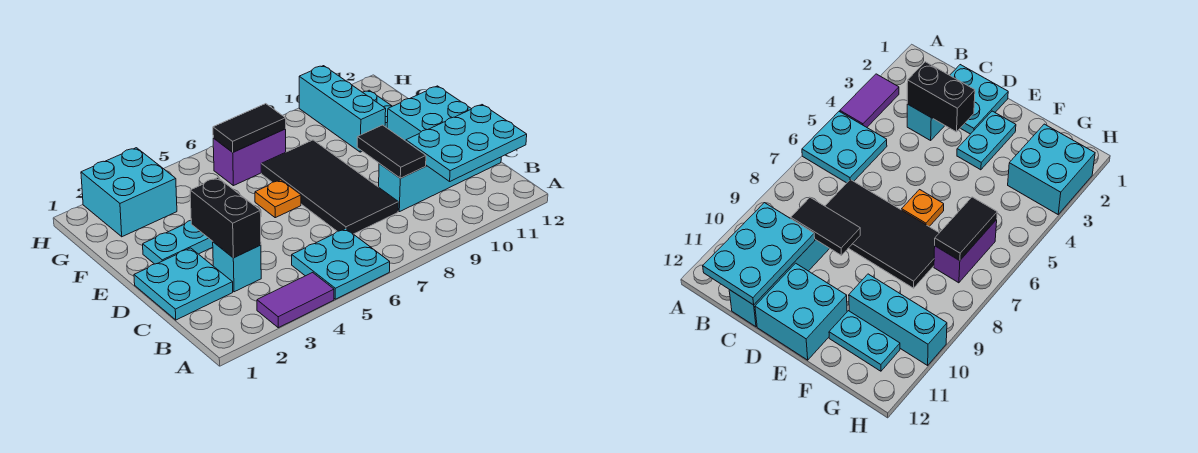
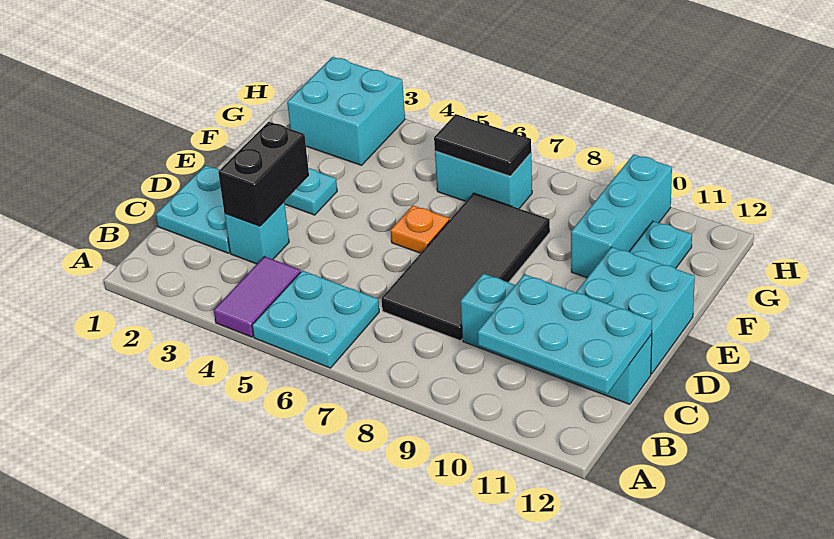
purple tile A3:A4 level 1 -> purple tile A4:B4 level 1
black tile C9:D9 level 2 -> none
purple brick G6:G7 level 1 -> cyan brick G6:G7 level 1

